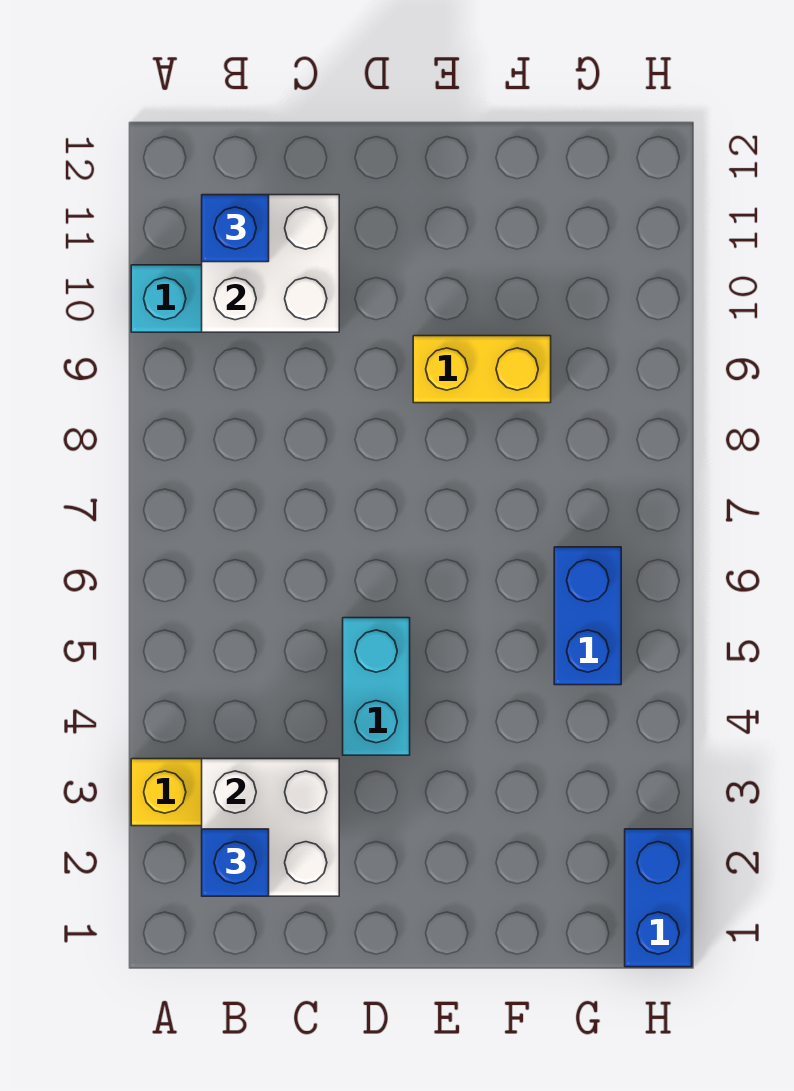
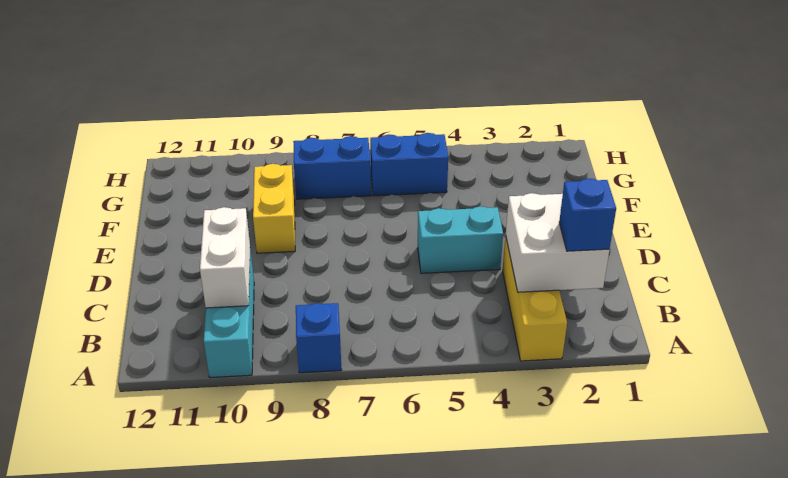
white brick B10:C11 level 2 -> white brick B10:C10 level 2
blue brick B11 level 3 -> blue brick A8 level 1
blue brick H1:H2 level 1 -> blue brick G7:G8 level 1

